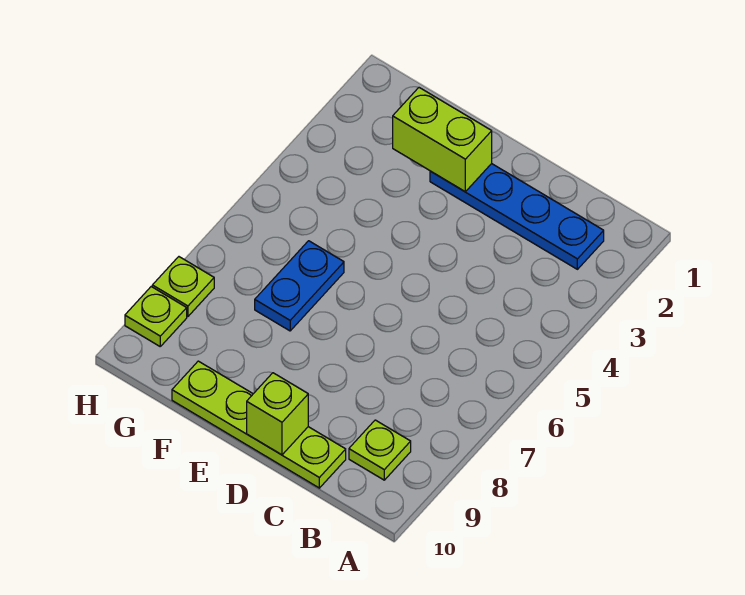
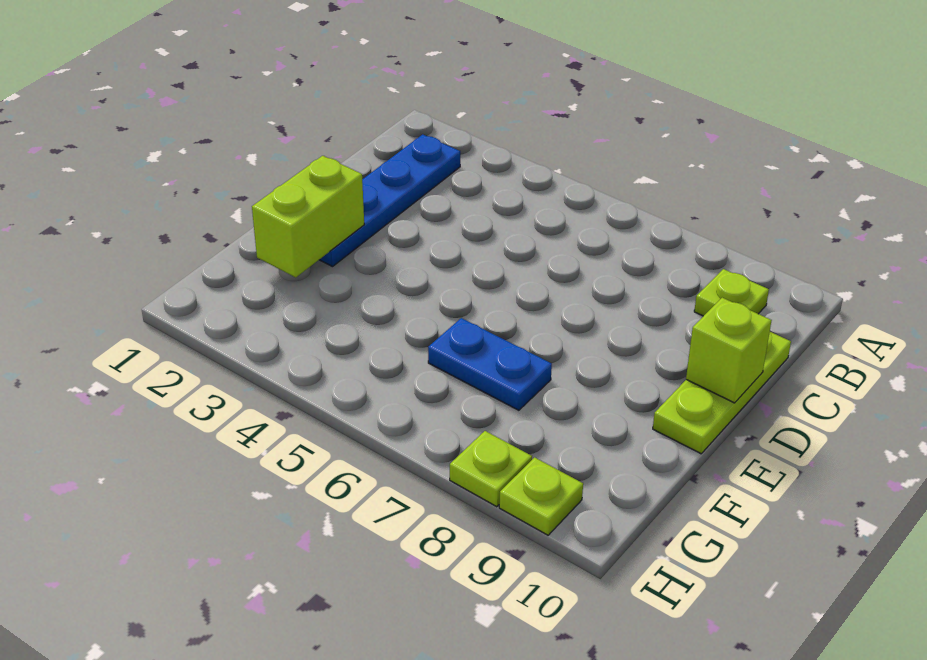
lime plate C10:F10 level 1 -> lime plate C10:E10 level 1

